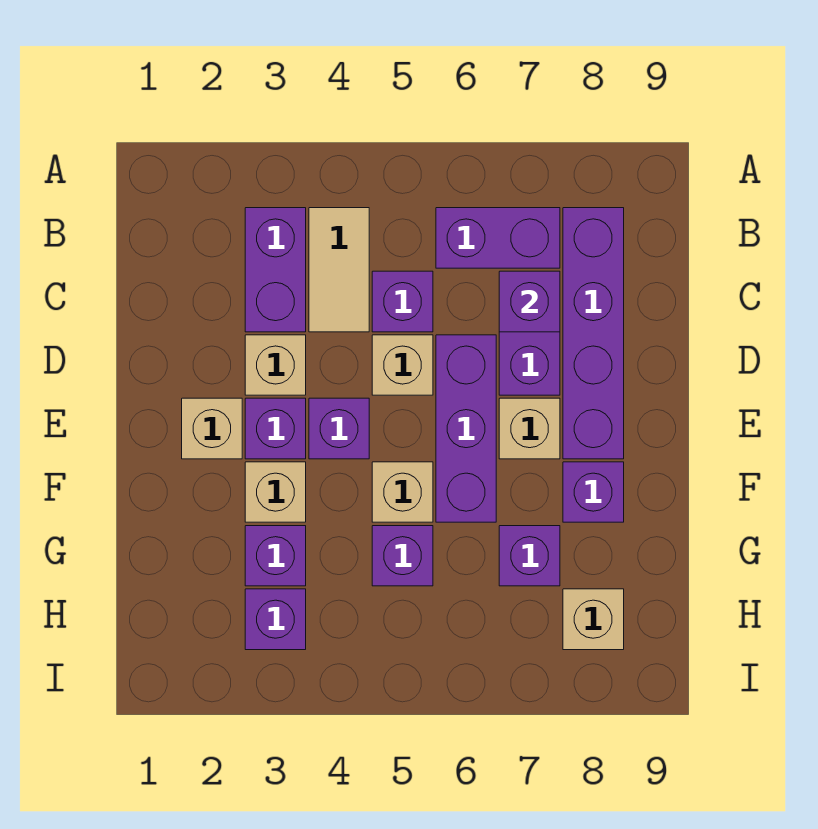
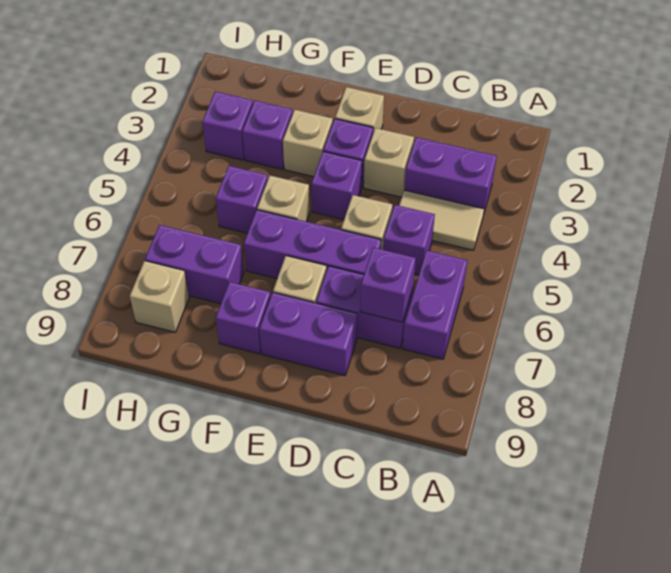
purple brick B8:E8 level 1 -> purple brick D8:E8 level 1
purple brick G7 level 1 -> purple brick G7:H7 level 1

